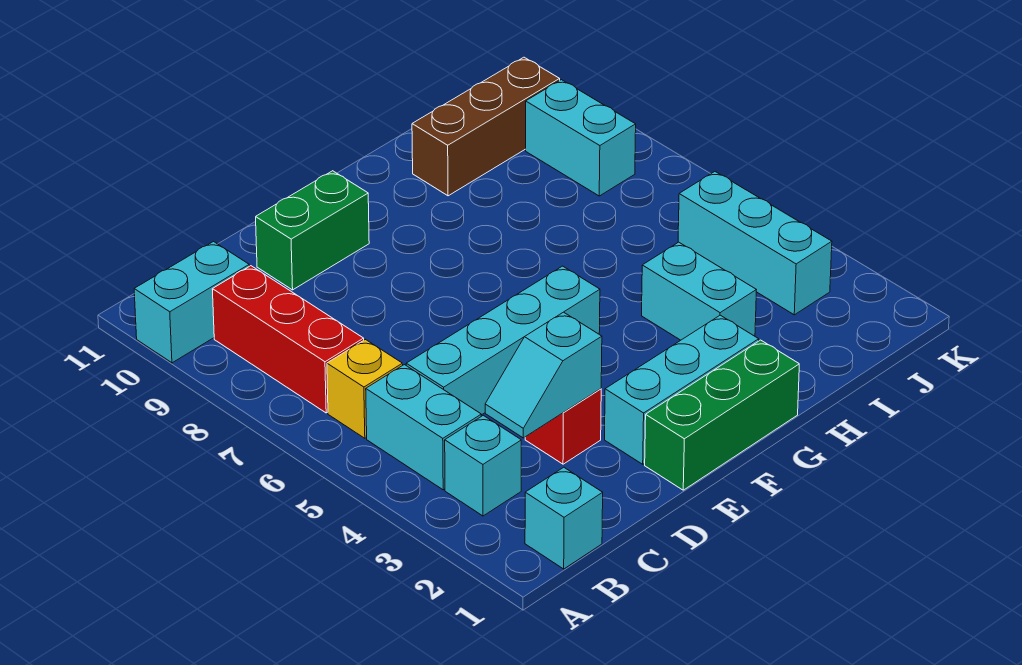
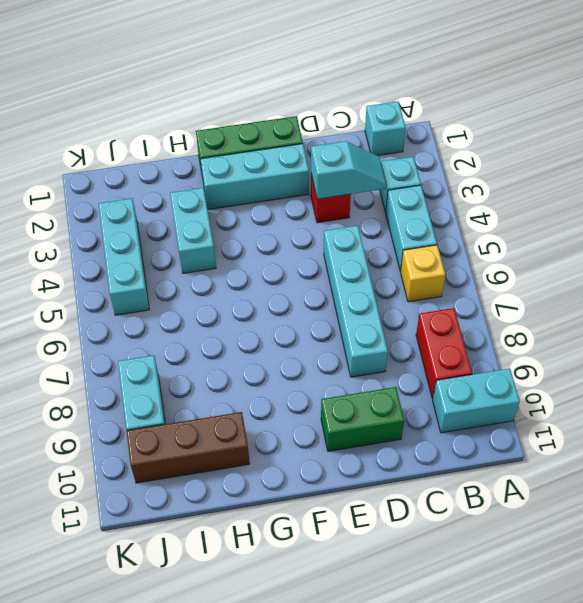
red brick B7:B9 level 1 -> red brick B8:B9 level 1
cyan brick C5:F5 level 1 -> cyan brick D5:D8 level 1

